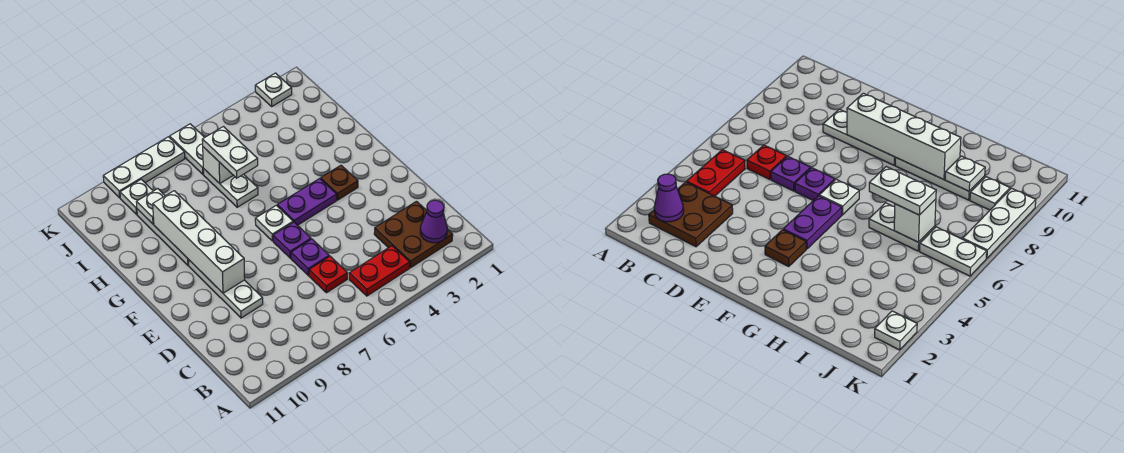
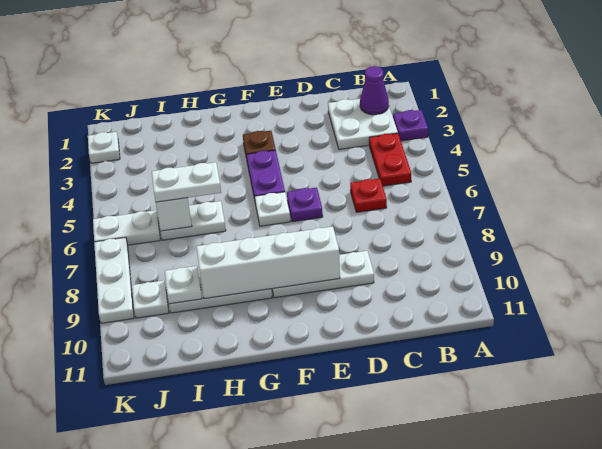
brown plate B2:C3 level 1 -> white plate B2:C3 level 1
purple plate D6 level 1 -> purple plate A3 level 1

